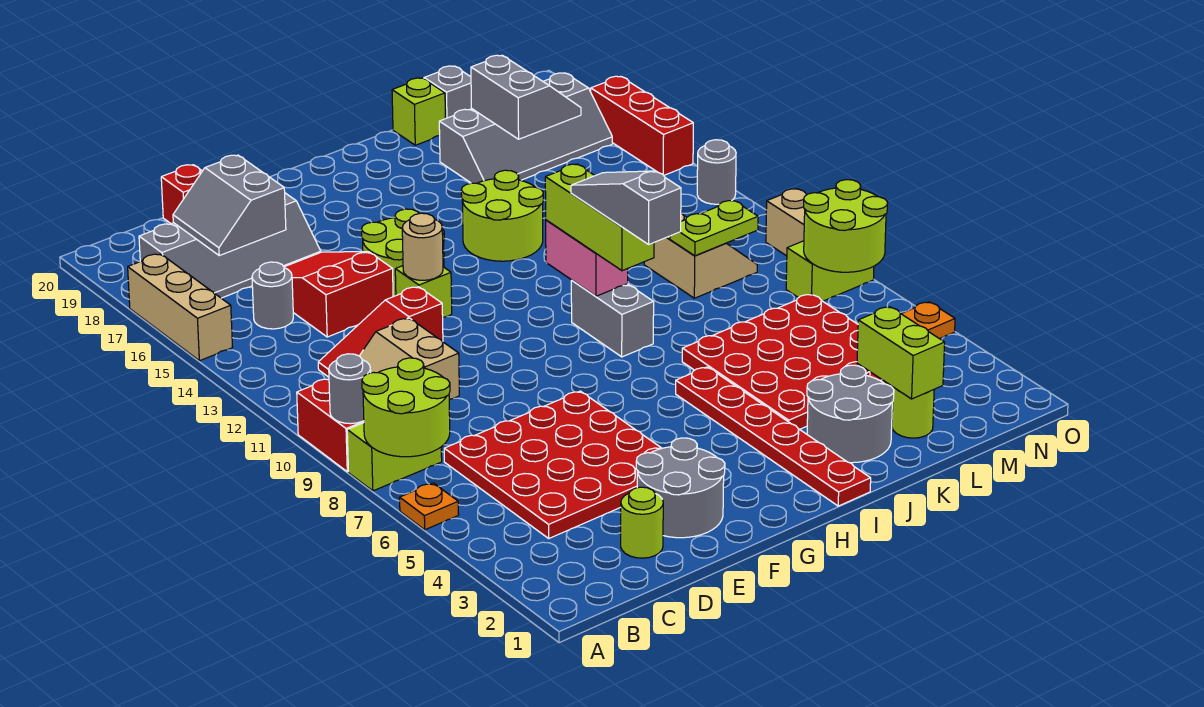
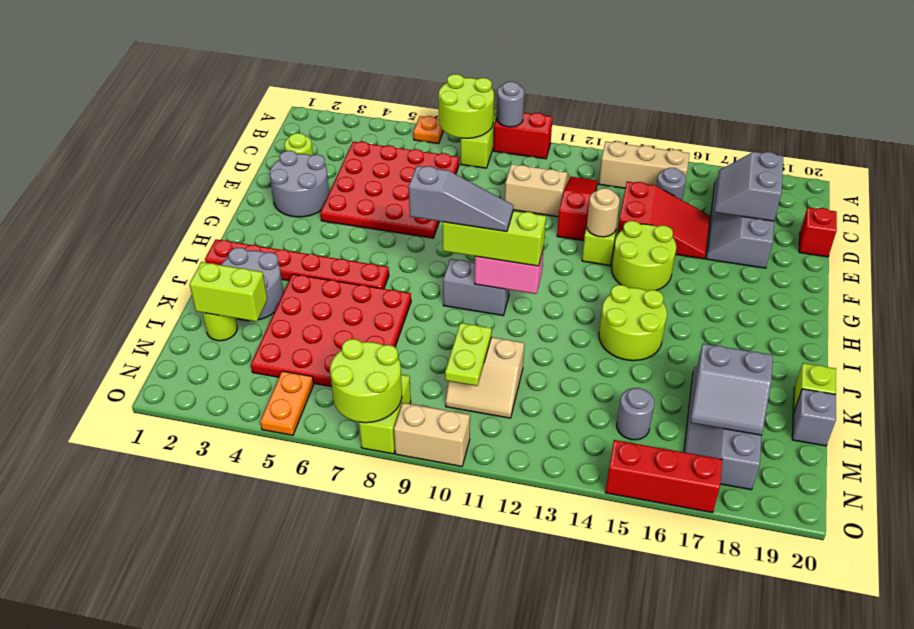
tan brick A15:A17 level 1 -> tan brick B13:B15 level 1
grey slope C17:D18 level 2 top D -> grey slope C17:D18 level 2 top 18
grey round brick O13 level 1 -> grey round brick M15 level 1

